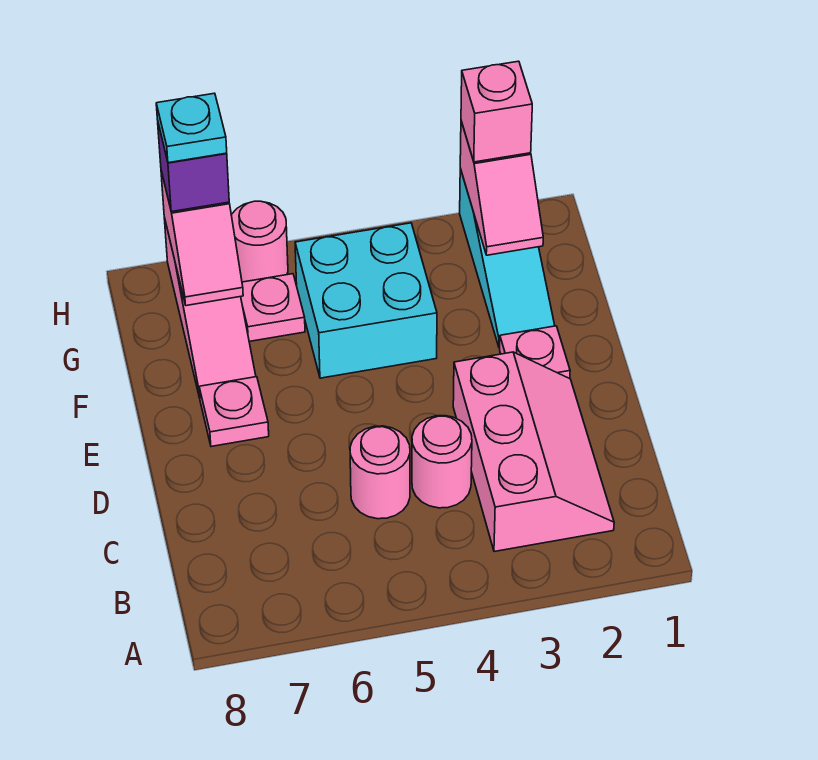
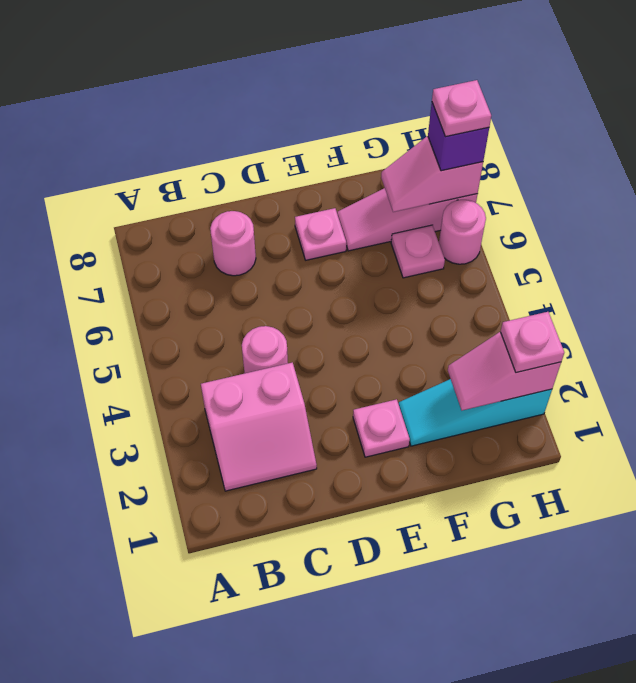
pink slope B2:D3 level 1 top 3 -> pink slope B2:C3 level 1 top 3
pink round brick C5 level 1 -> pink round brick C7 level 1
cyan brick F4:G5 level 1 -> none
pink brick H2 level 3 -> pink plate H2 level 3
cyan plate H7 level 4 -> pink plate H7 level 4

